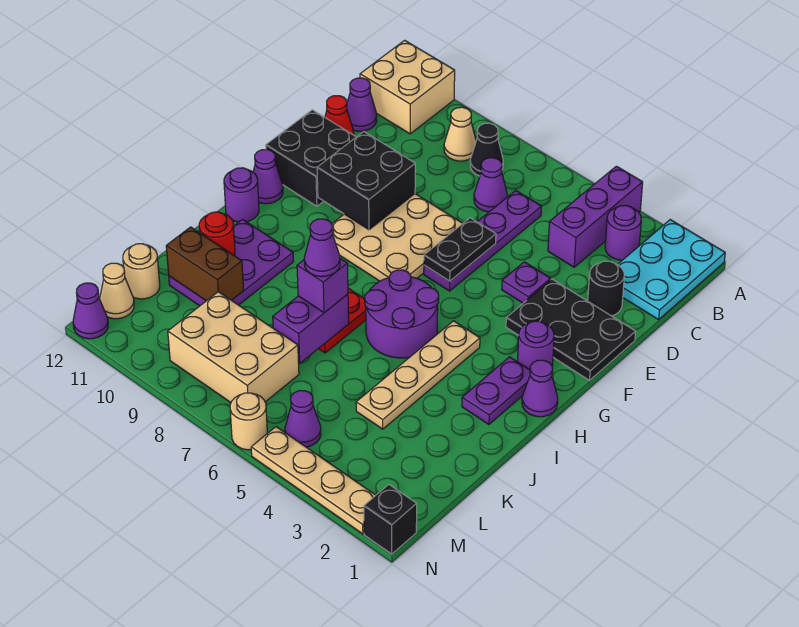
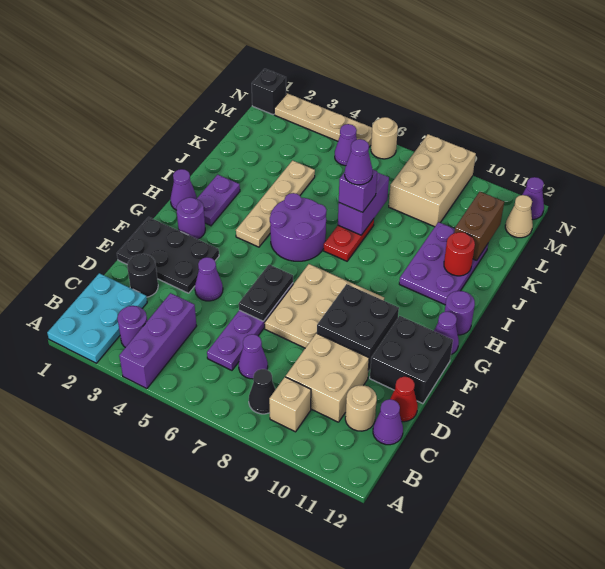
tan brick A11:B12 level 1 -> tan brick C9:D10 level 1
tan cone B9 level 1 -> tan brick B9 level 1
purple plate E4 level 1 -> purple cone E4 level 1
brown brick K10:K11 level 2 -> brown brick K11:L11 level 2
tan brick L7:M9 level 1 -> tan brick L8:N9 level 1
tan round brick L12 level 1 -> tan round brick C11 level 1

